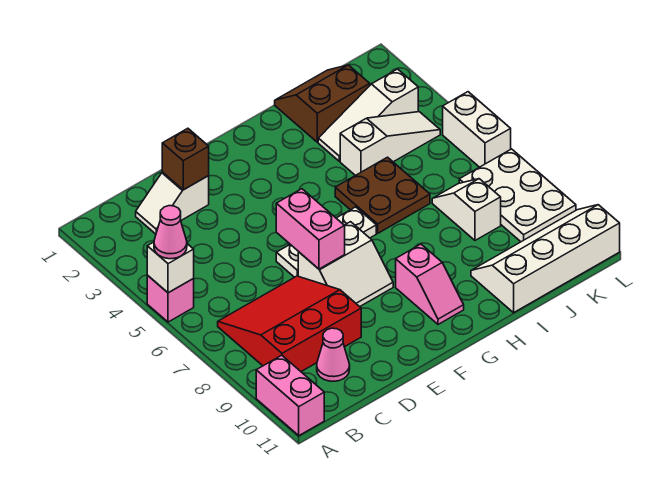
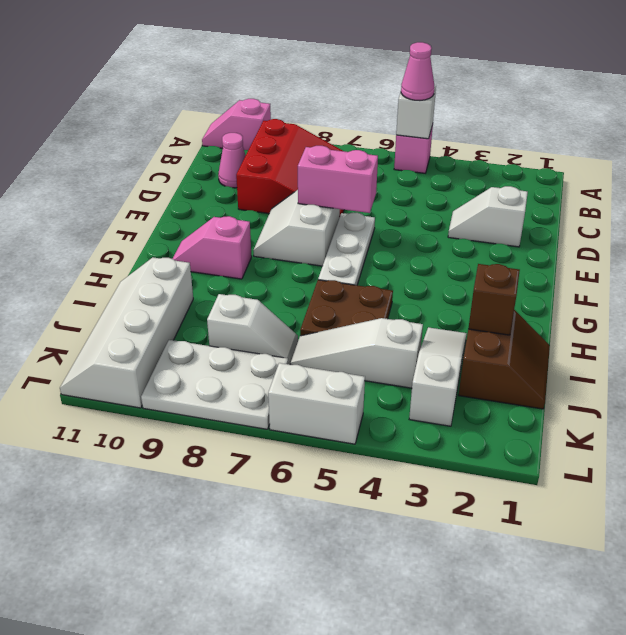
pink brick A10:A11 level 1 -> pink slope A10:A11 level 1 top 10
white slope C2:D2 level 1 top D -> white slope D2:D3 level 1 top 2
brown brick D2 level 2 -> brown brick I2 level 2
white slope I4:K4 level 1 top I -> white slope J4:J6 level 1 top 4
white slope I10:L11 level 1 top 11 -> white slope I10:L11 level 1 top 10

